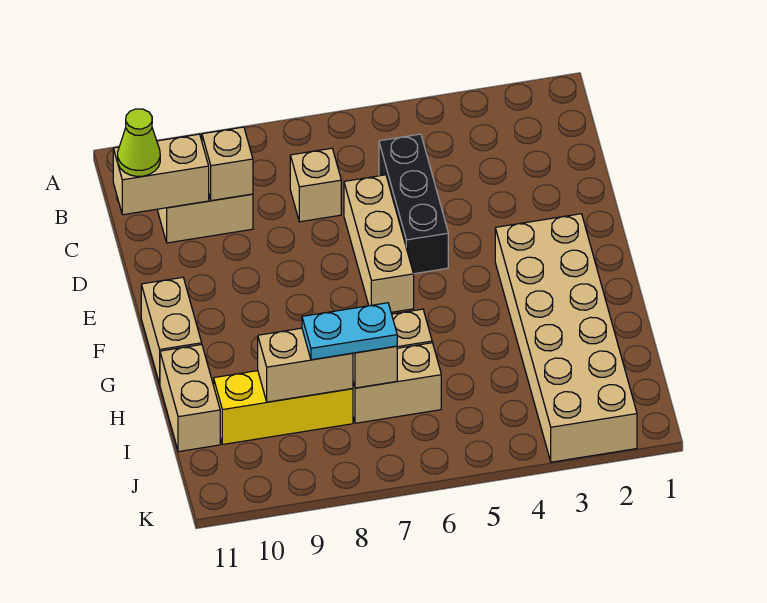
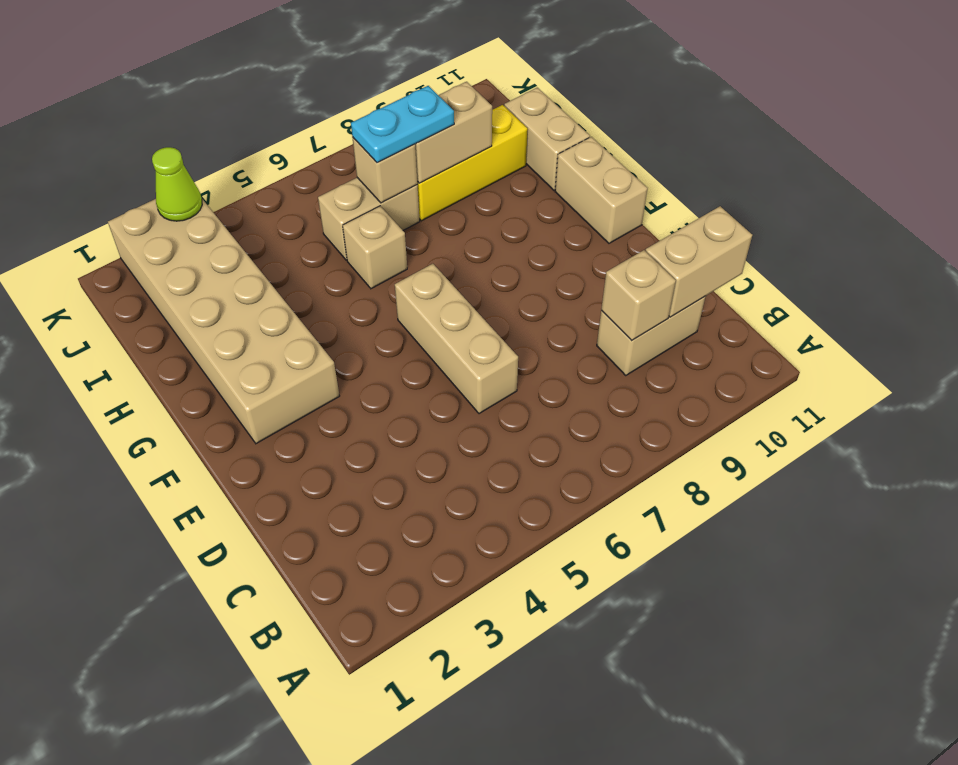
black brick C5:E5 level 1 -> none
tan brick C7 level 1 -> none
lime cone C11 level 3 -> lime cone K3 level 2

